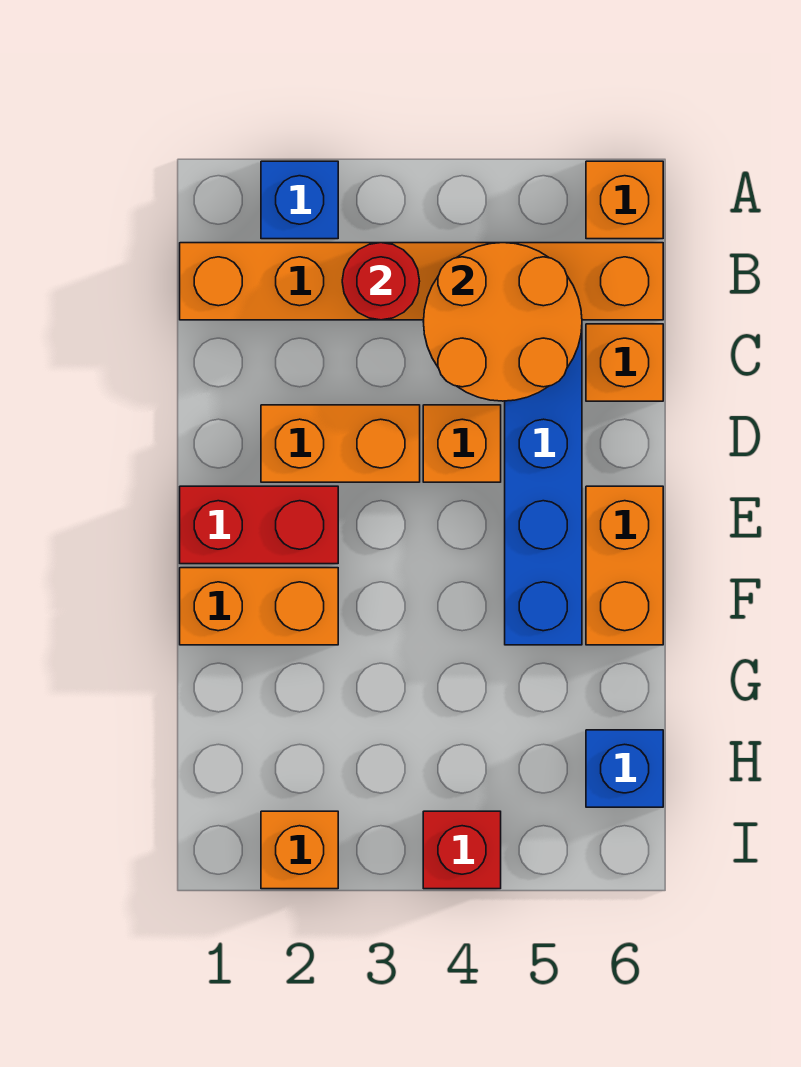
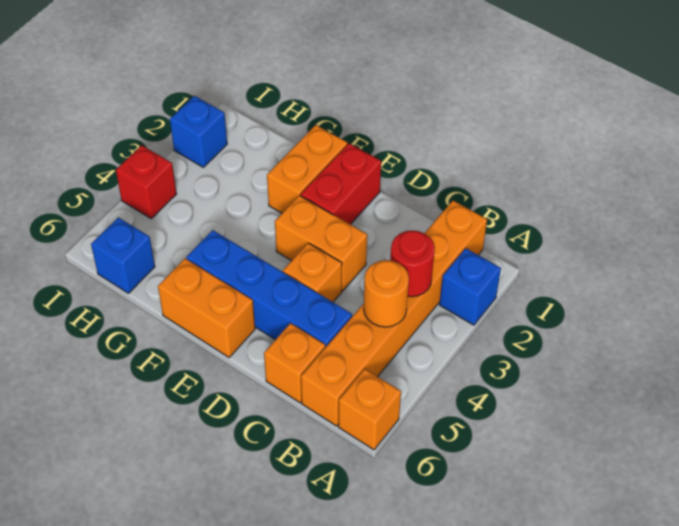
orange round brick B4:C5 level 2 -> orange round brick B4 level 2
orange brick D2:D3 level 1 -> orange brick D3:E3 level 1
orange brick I2 level 1 -> blue brick I2 level 1

